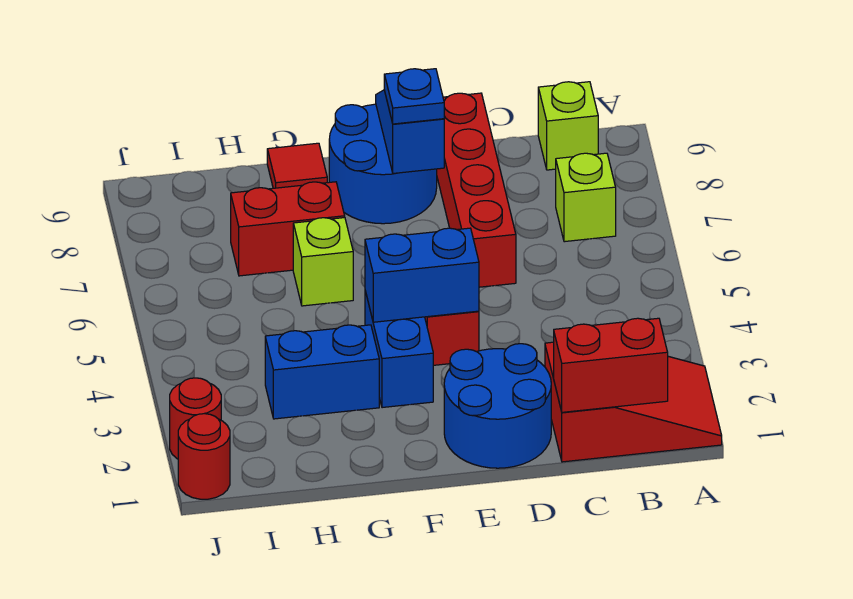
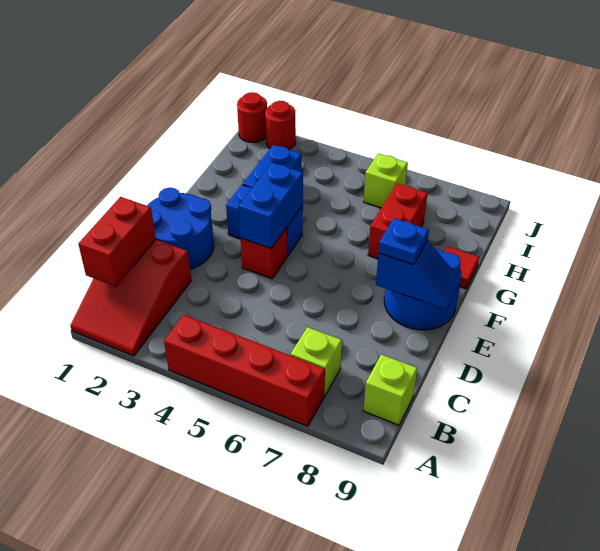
red brick D6:D9 level 1 -> red brick A4:A7 level 1
lime brick G6 level 1 -> lime brick I6 level 1

